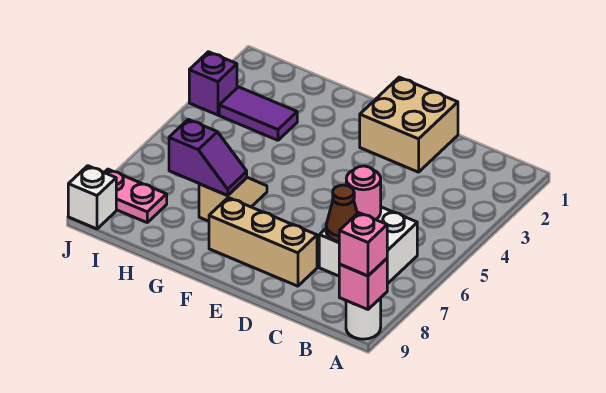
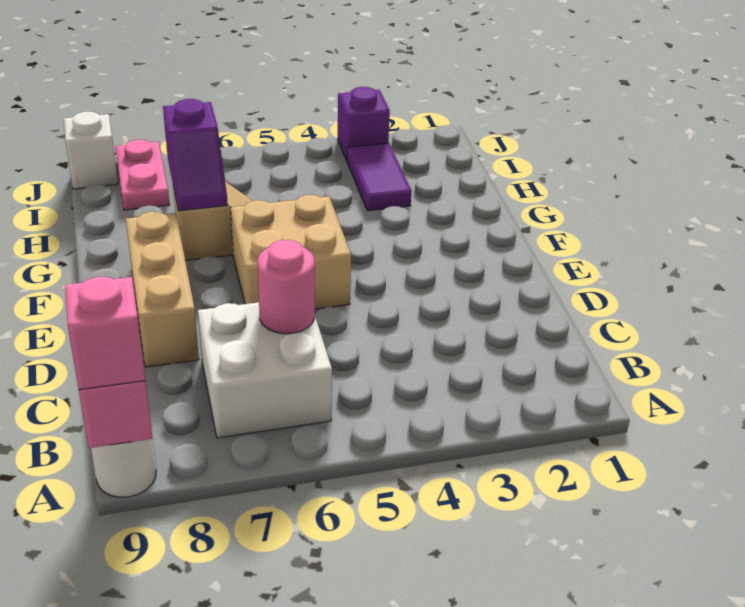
brown cone C7 level 2 -> none
tan brick D1:E2 level 1 -> tan brick E5:F6 level 1

